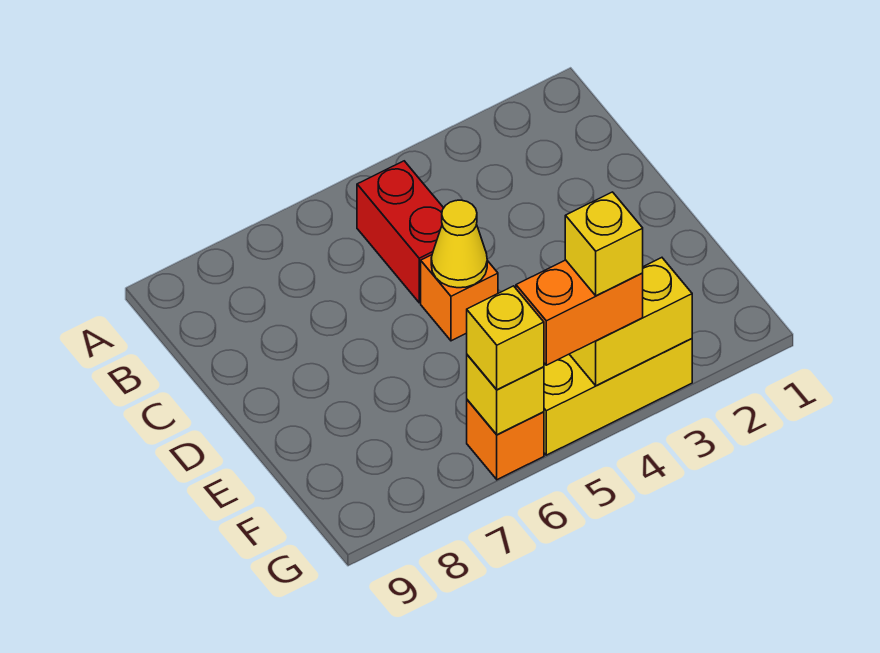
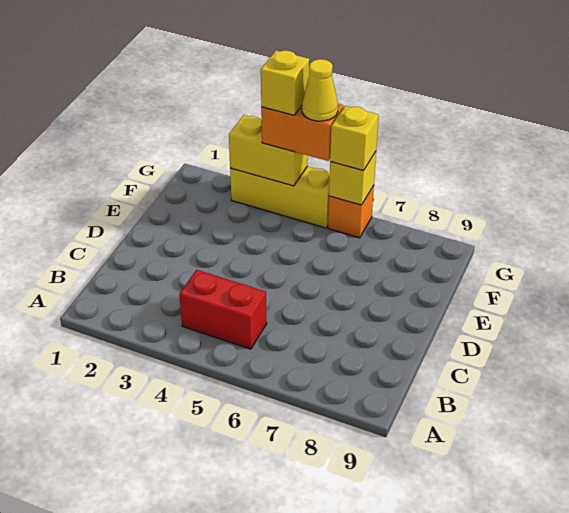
red brick B5:C5 level 1 -> red brick B4:B5 level 1
orange brick D5 level 1 -> none
yellow cone D5 level 2 -> yellow cone G5 level 4

